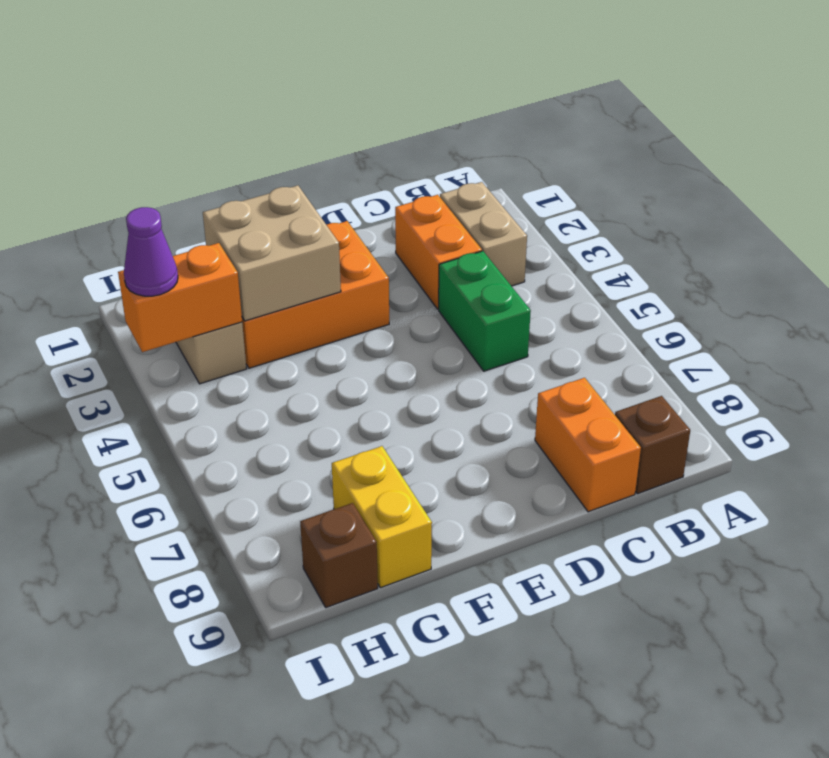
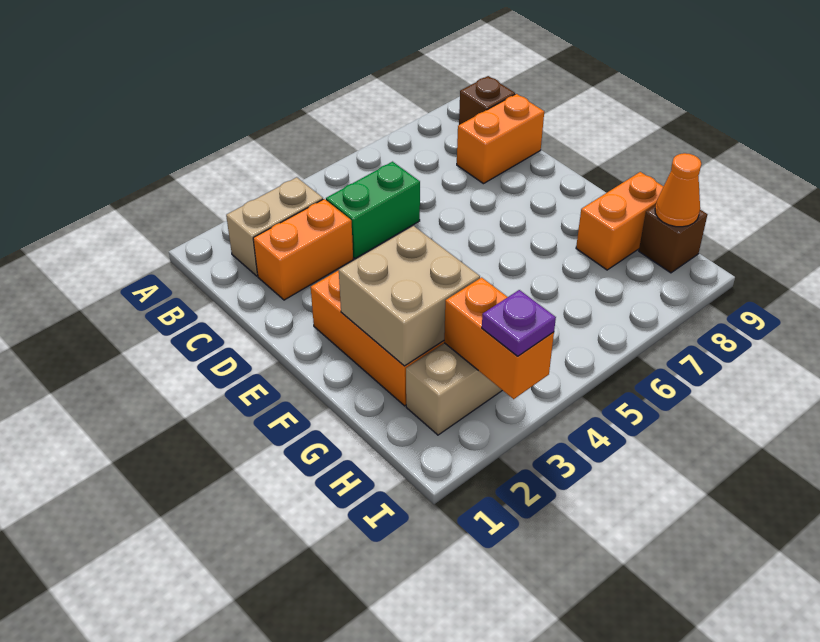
yellow brick G8:G9 level 1 -> orange brick G8:G9 level 1
none -> orange cone H9 level 2
purple cone I3 level 3 -> purple plate I3 level 3

